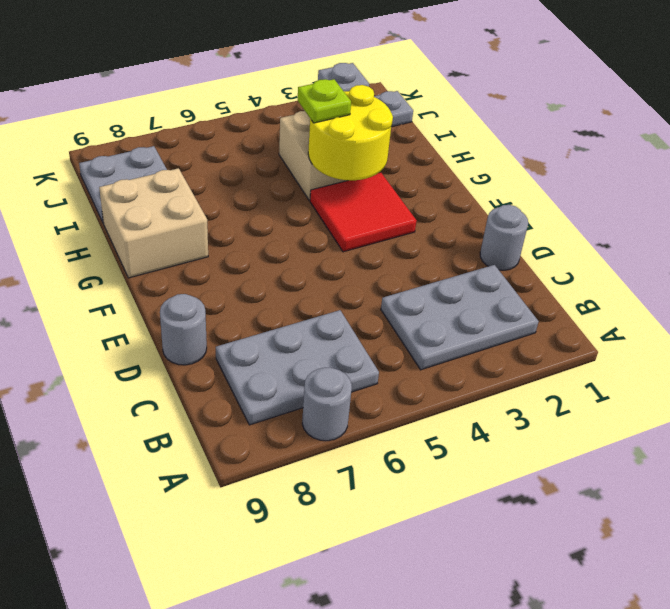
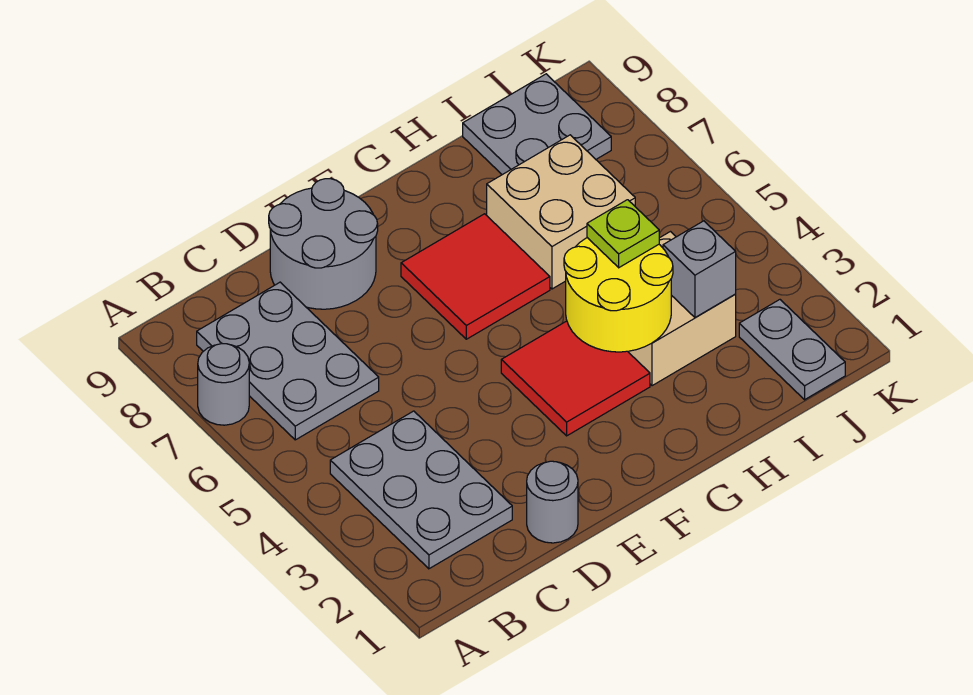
grey round brick D9 level 1 -> grey round brick D8:E9 level 1
none -> red tile F6:G7 level 1
tan brick G8:H9 level 1 -> tan brick H6:I7 level 1

